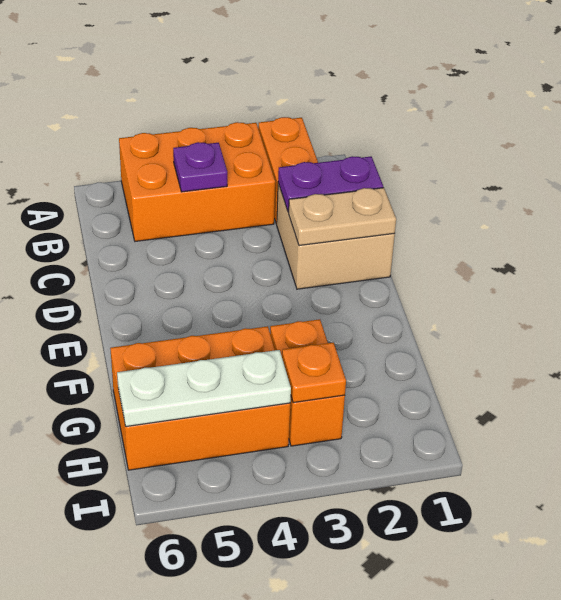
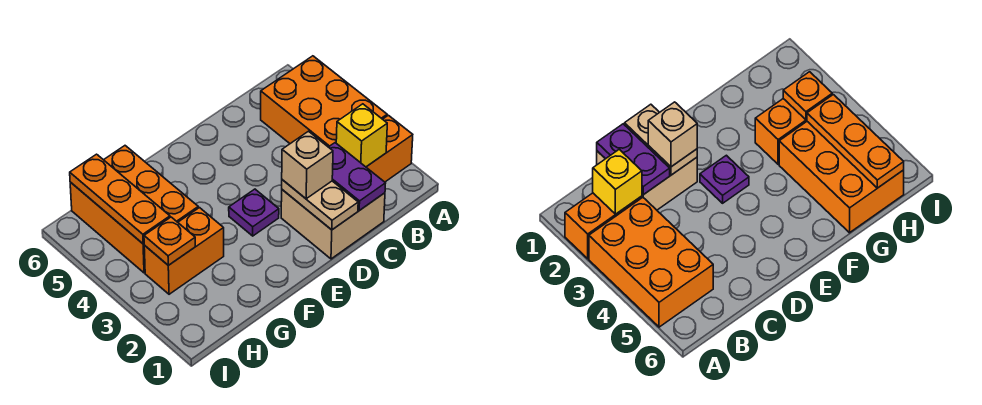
none -> yellow brick B2 level 2
purple plate B4 level 2 -> purple plate E3 level 1
none -> tan brick D2 level 3
white plate H4:H6 level 2 -> orange plate H4:H6 level 2

